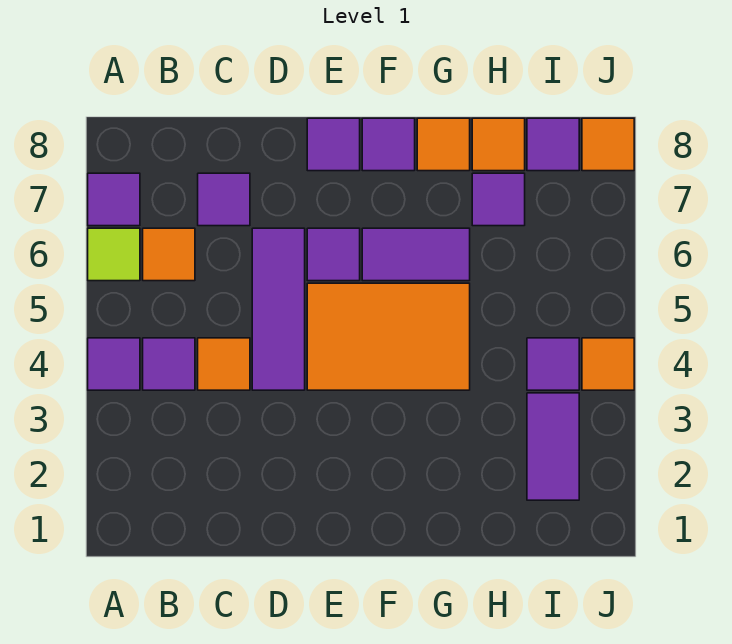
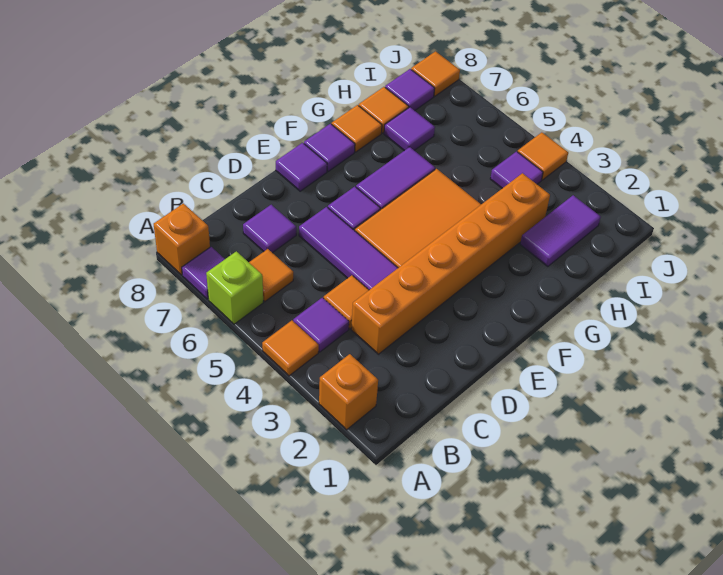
none -> orange brick A2 level 1
purple tile A4 level 1 -> orange tile A4 level 1
lime tile A6 level 1 -> lime brick A6 level 1
none -> orange brick A8 level 1
none -> orange brick C3:H3 level 1
purple tile I2:I3 level 1 -> purple tile H2:I2 level 1

